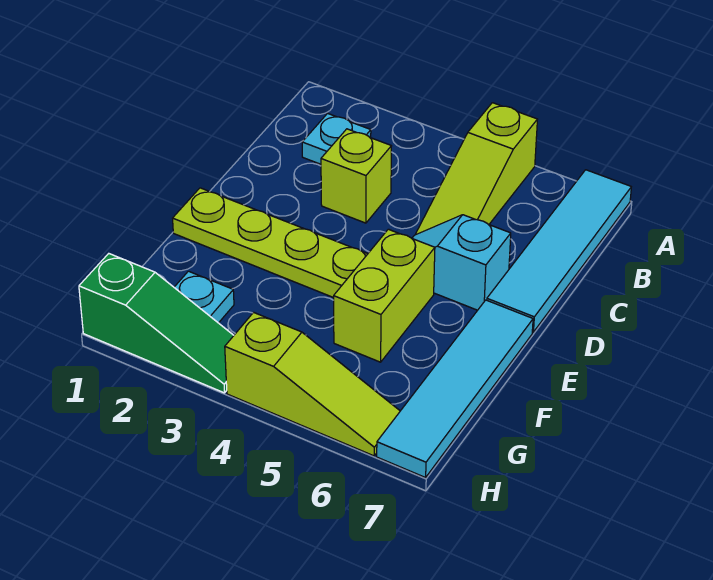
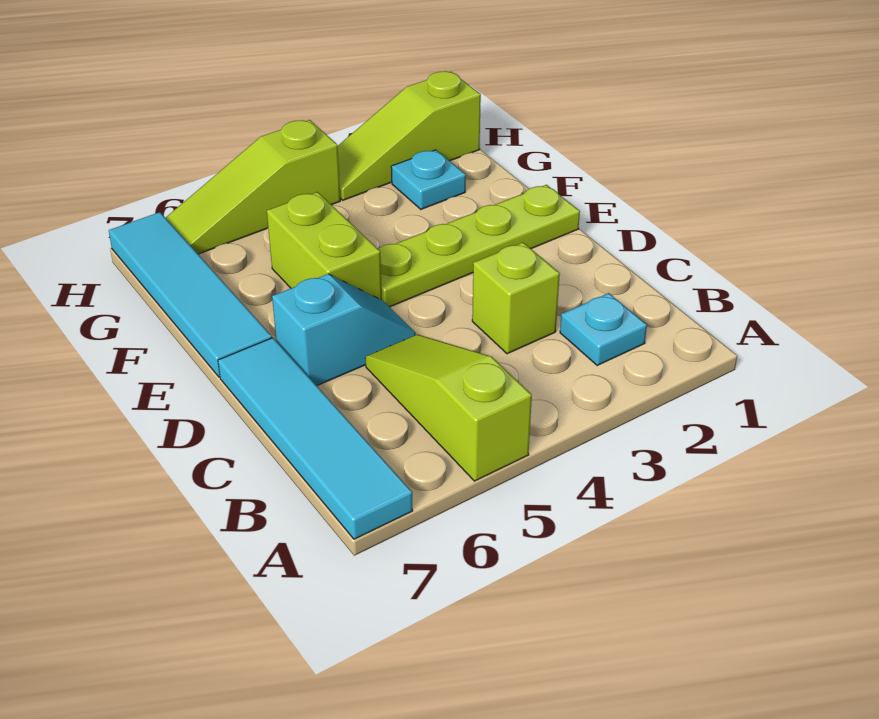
green slope H1:H3 level 1 top 1 -> lime slope H1:H3 level 1 top 1

